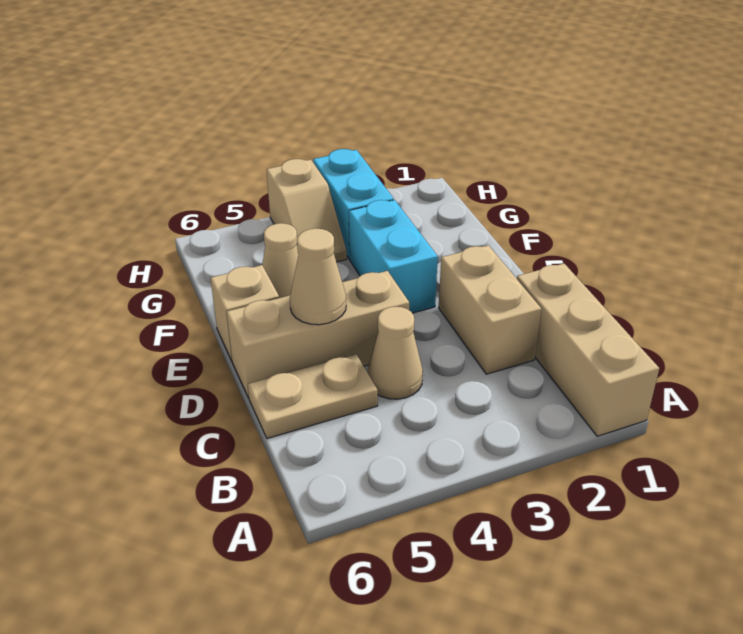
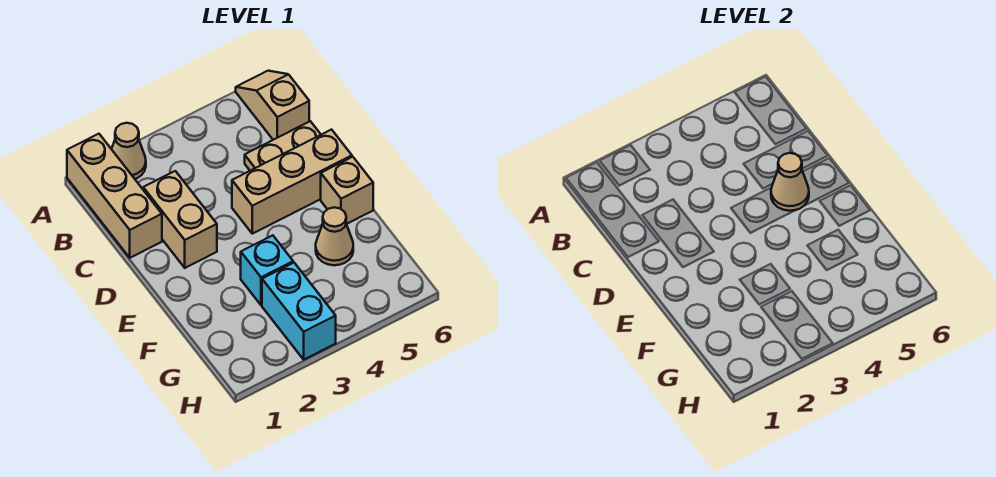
tan cone C4 level 1 -> tan cone A2 level 1
cyan brick E3:F3 level 1 -> cyan brick F3 level 1
tan slope G4:H4 level 1 top H -> tan slope A6:B6 level 1 top B

